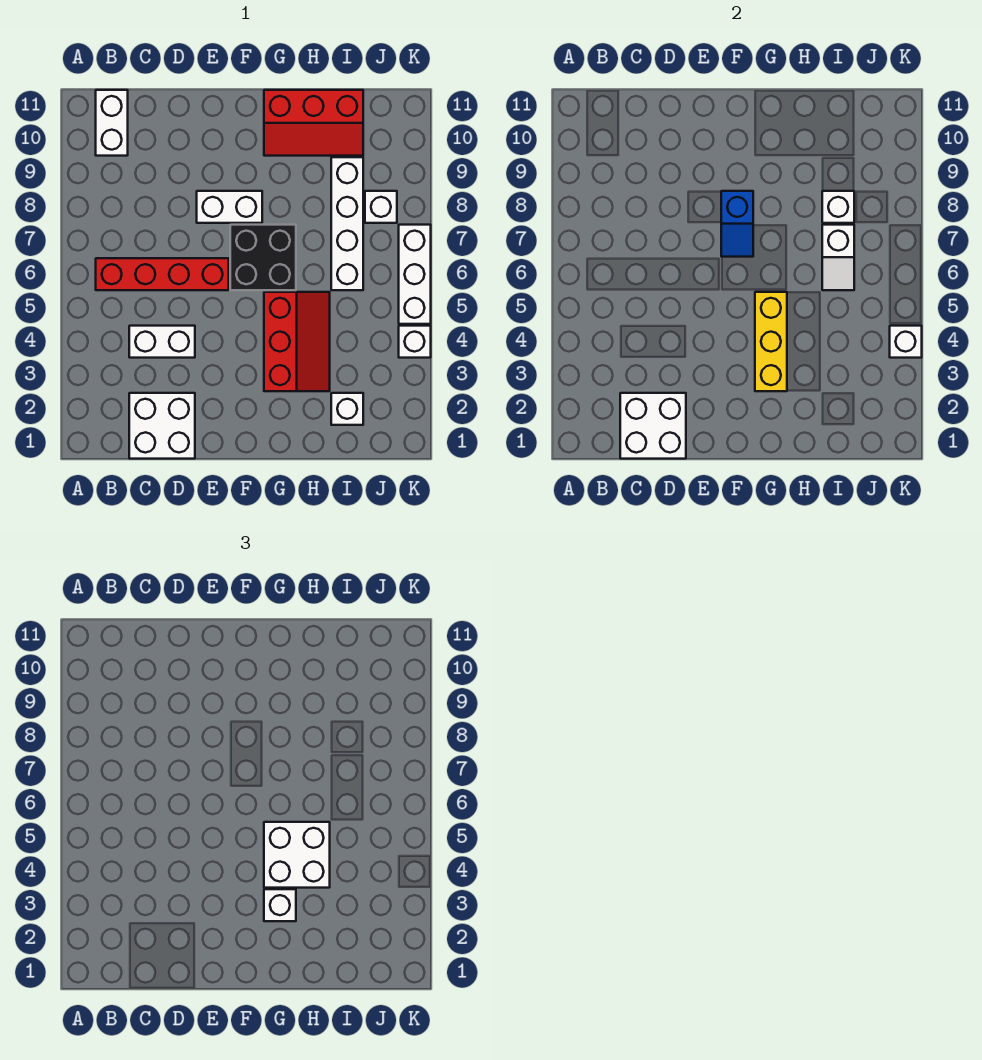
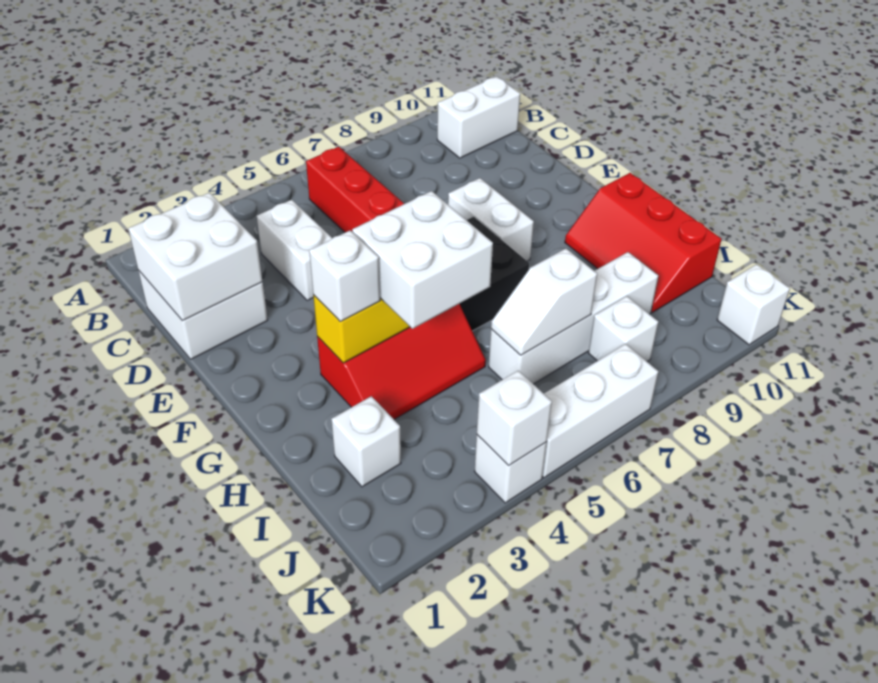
blue slope F7:F8 level 2 top 8 -> none
white brick I8 level 2 -> white brick K11 level 1

